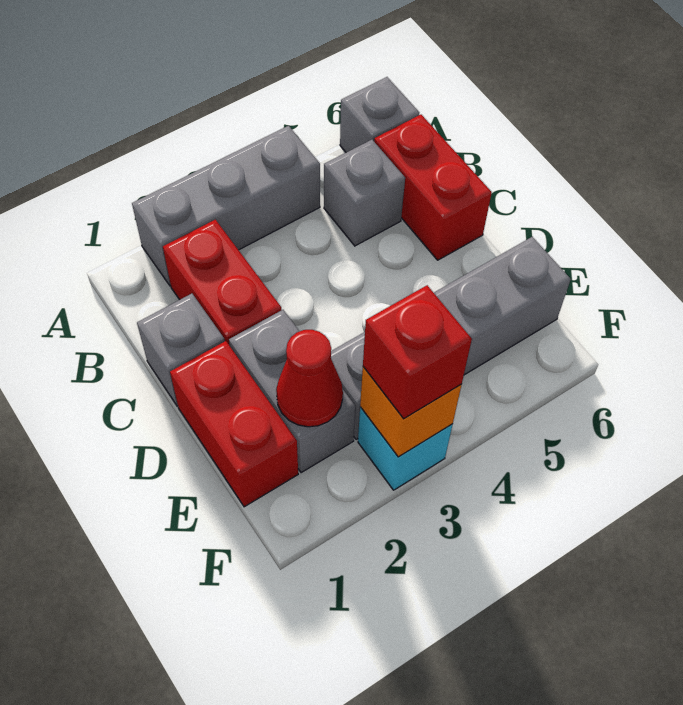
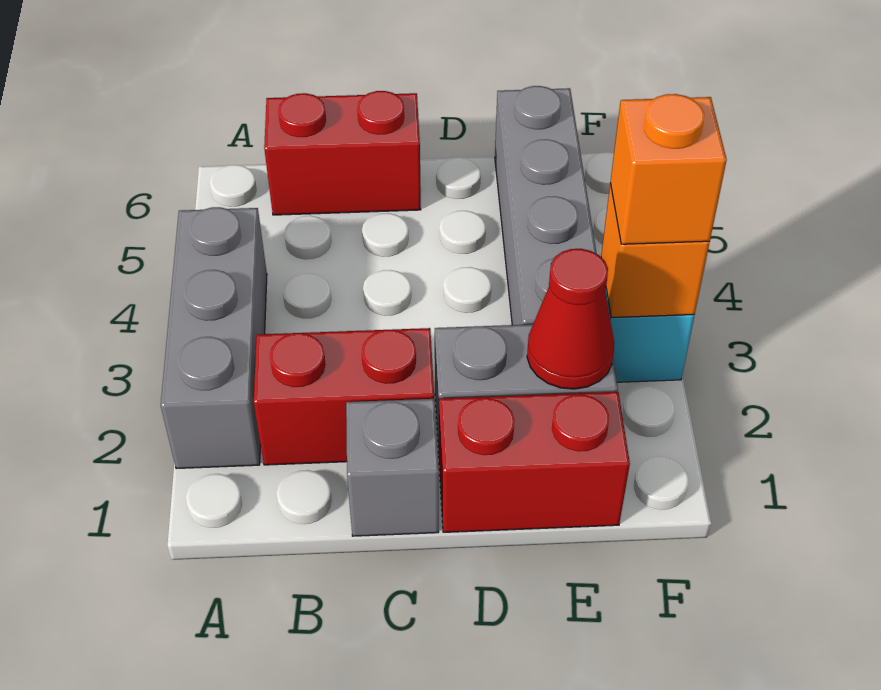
grey brick A6 level 1 -> none
grey brick B5 level 1 -> none
red brick F3 level 3 -> orange brick F3 level 3

